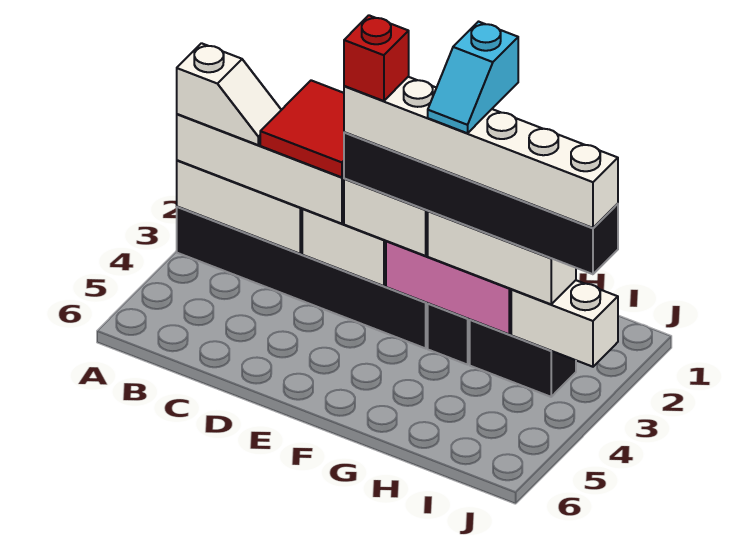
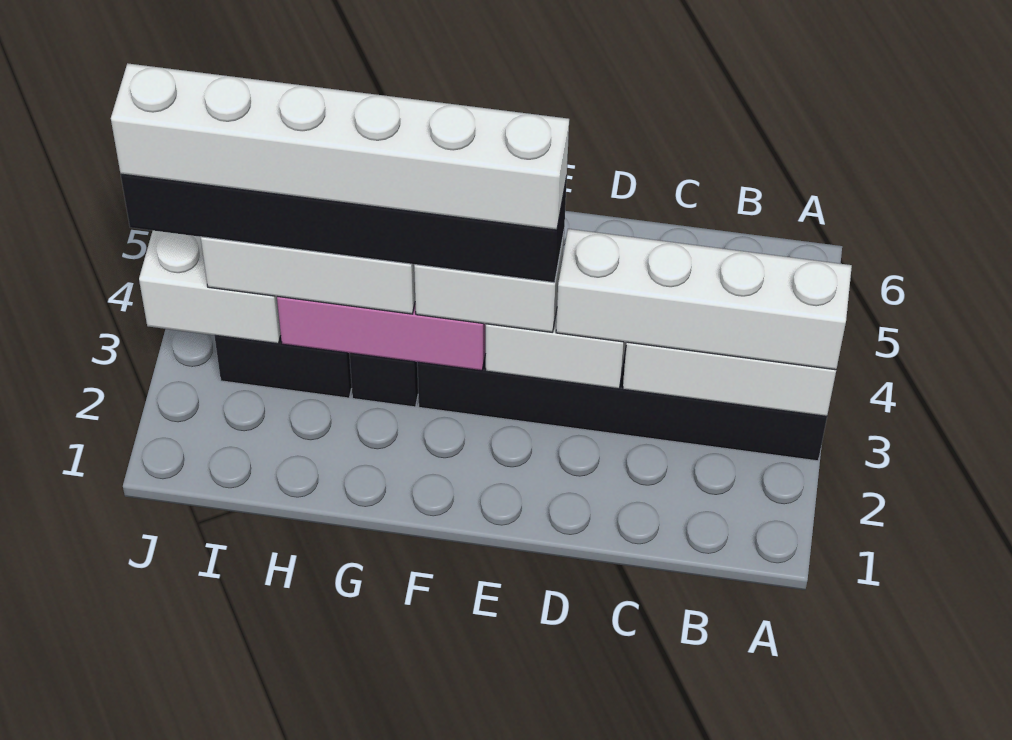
white slope A3:B3 level 4 top A -> none
red tile C2:D3 level 4 -> none
red brick E3 level 6 -> none
cyan slope G2:G3 level 6 top 2 -> none

